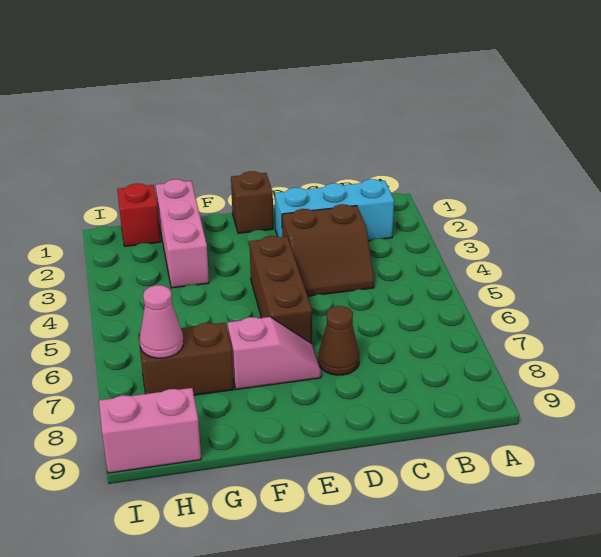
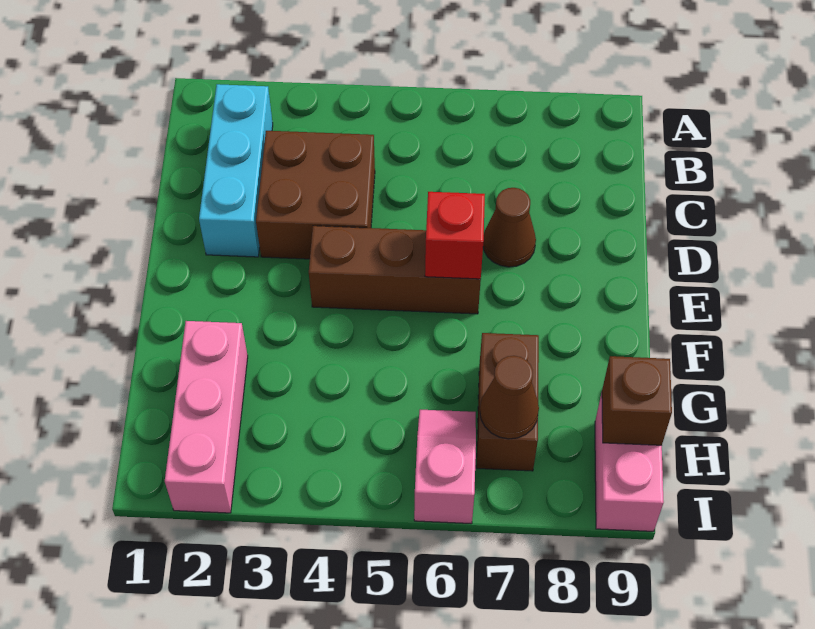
brown slope C3:D4 level 1 top 3 -> brown brick C3:D4 level 1
brown brick E1 level 1 -> brown brick H9 level 2
pink slope E7:F7 level 1 top F -> pink slope H6:I6 level 1 top I
pink brick G1:G3 level 1 -> pink brick G2:I2 level 1
red brick H1 level 1 -> red brick E6 level 2
pink cone H7 level 2 -> brown cone H7 level 2

